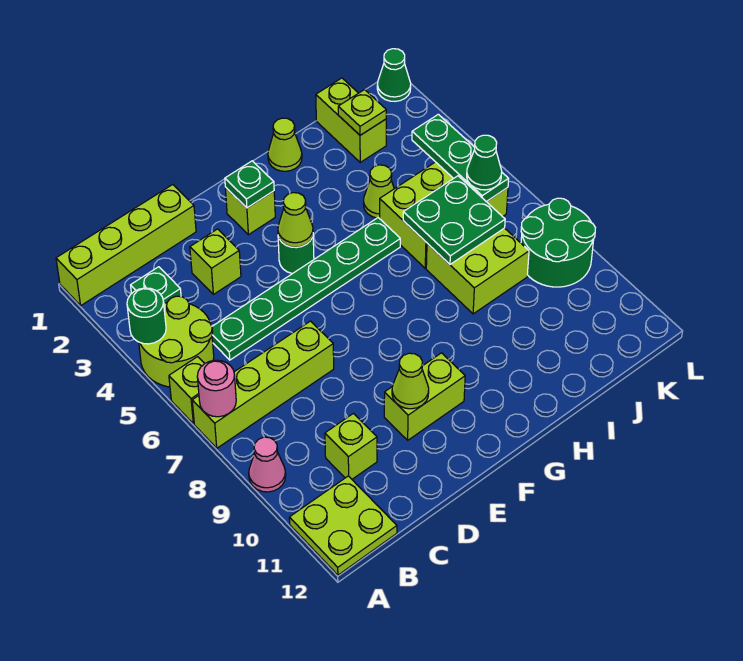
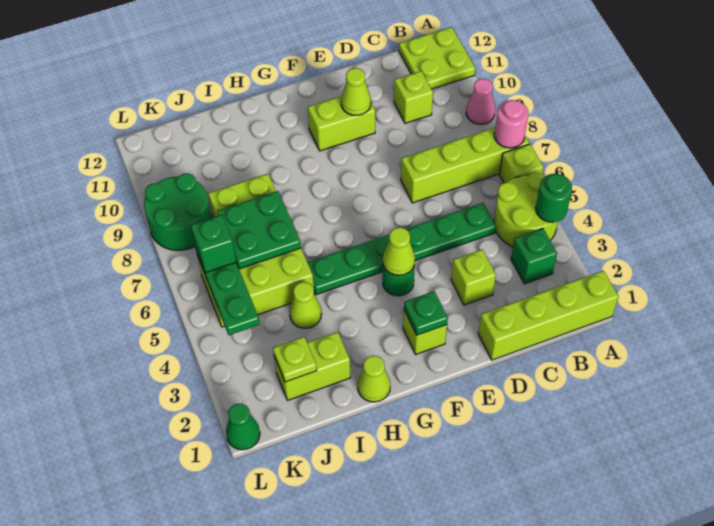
lime brick J1:J2 level 1 -> lime brick I2:J2 level 1
green cone K6 level 3 -> green brick K6 level 3

